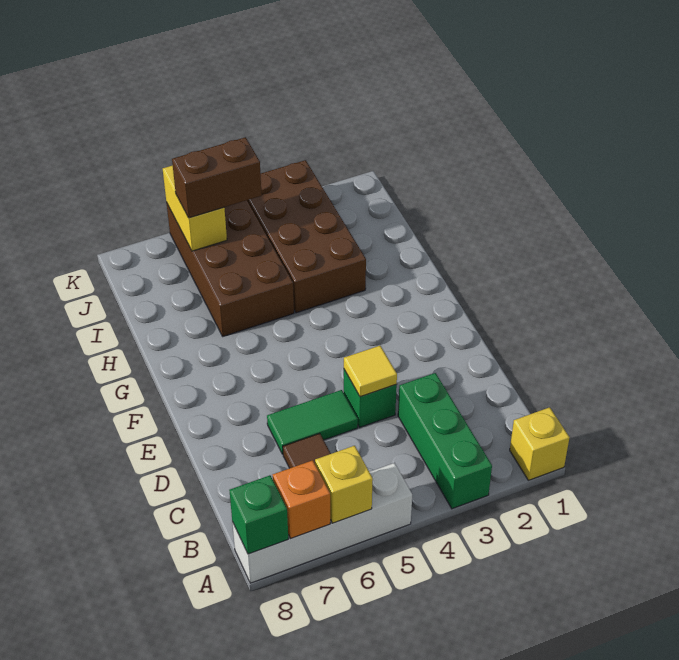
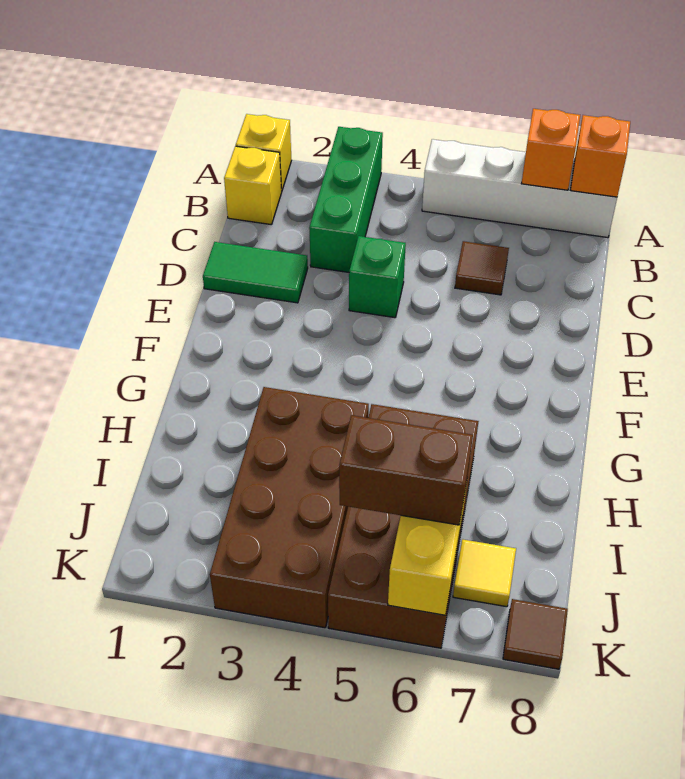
yellow brick A6 level 2 -> yellow brick B1 level 1
green brick A8 level 2 -> orange brick A8 level 2
yellow tile D4 level 2 -> yellow tile J7 level 1
green tile D5:D6 level 1 -> green tile D1:D2 level 1
none -> brown tile K8 level 1

